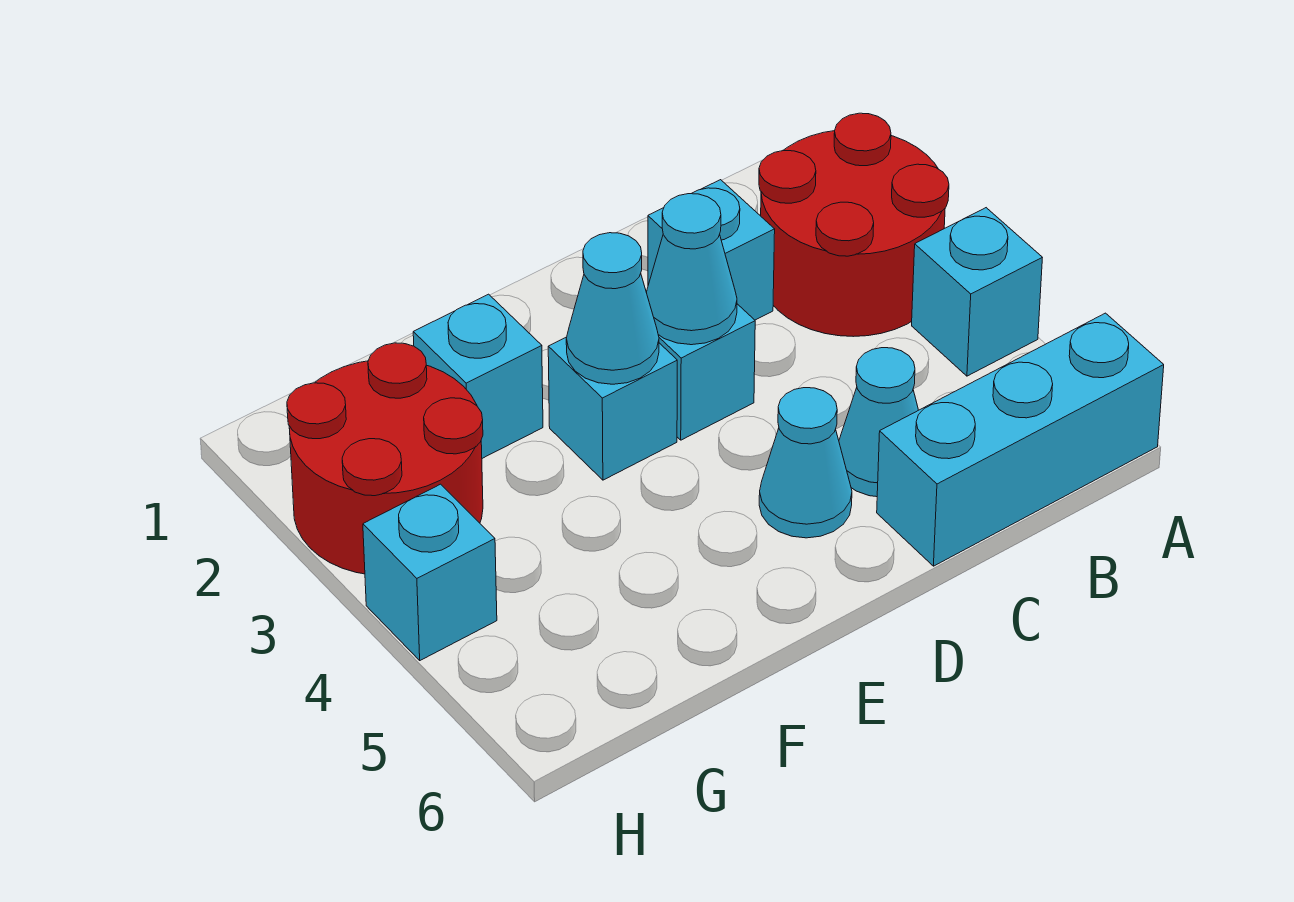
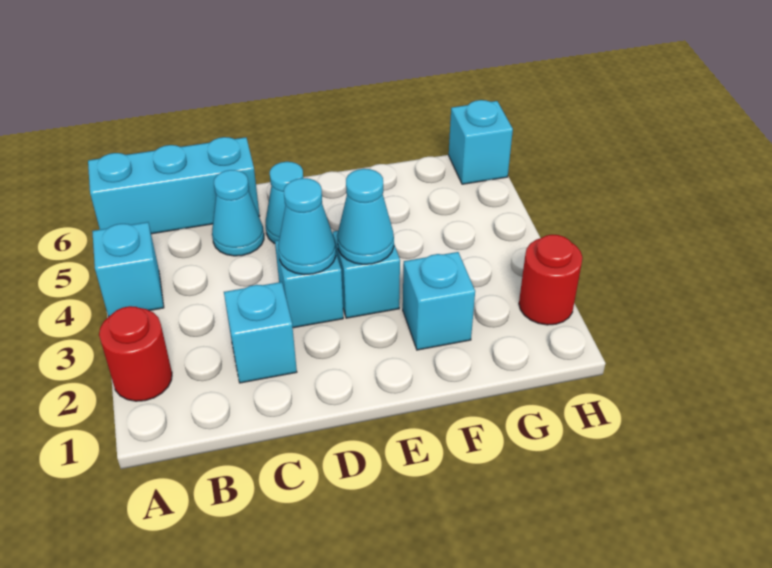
red round brick A2:B3 level 1 -> red round brick A2 level 1
red round brick G2:H3 level 1 -> red round brick H2 level 1
cyan brick H4 level 1 -> cyan brick H6 level 1

